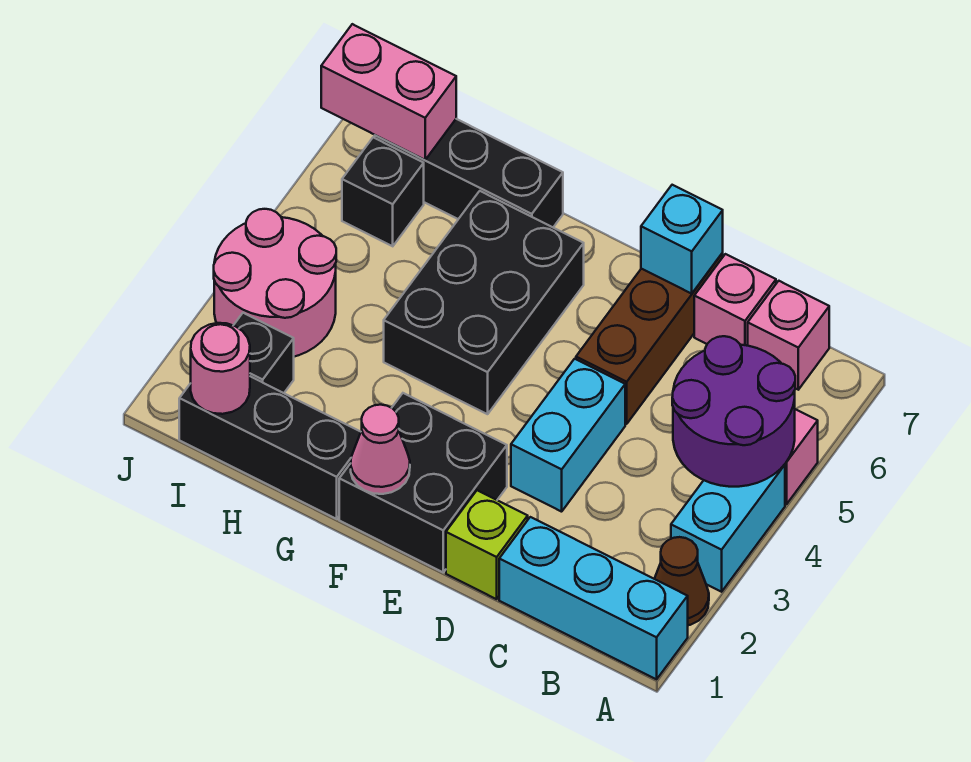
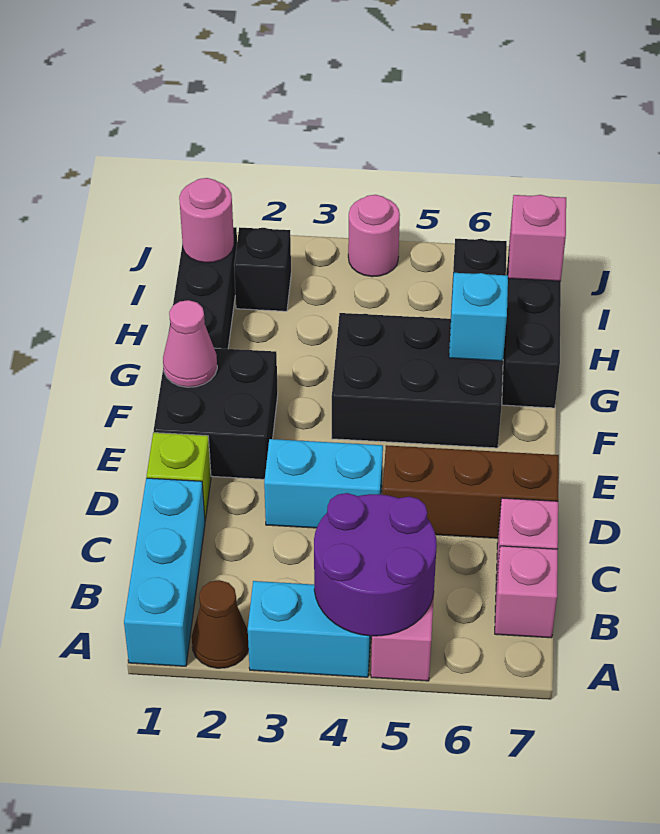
cyan brick D7 level 2 -> cyan brick G6 level 2
pink round brick I3:J4 level 1 -> pink round brick J4 level 1
pink brick I7:J7 level 2 -> pink brick I7 level 2

